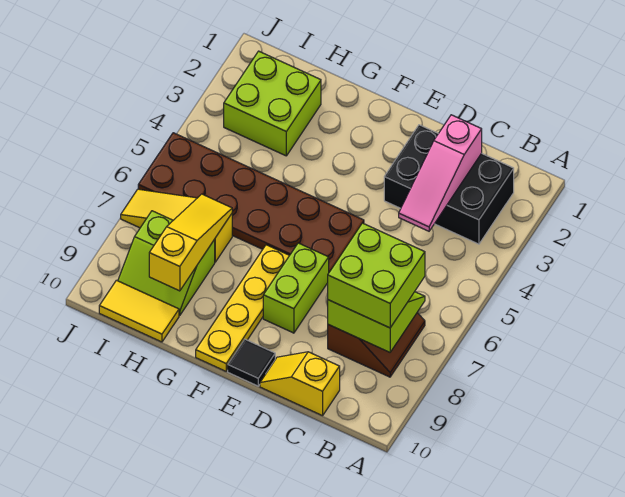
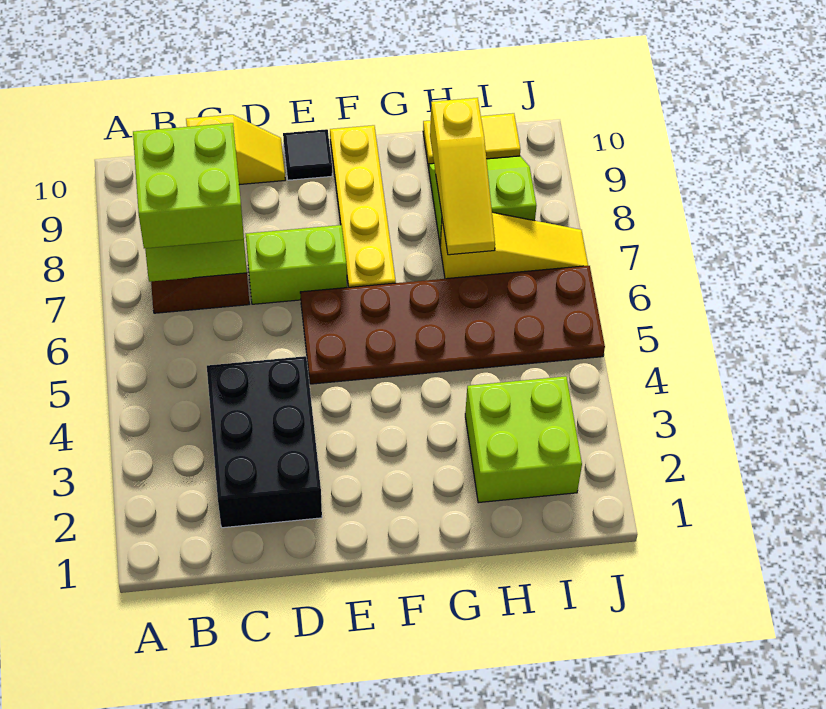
black brick B2:D3 level 1 -> black brick C2:D4 level 1
pink slope C2:C4 level 2 top 2 -> none
lime brick E7:E8 level 1 -> lime brick D7:E7 level 1

